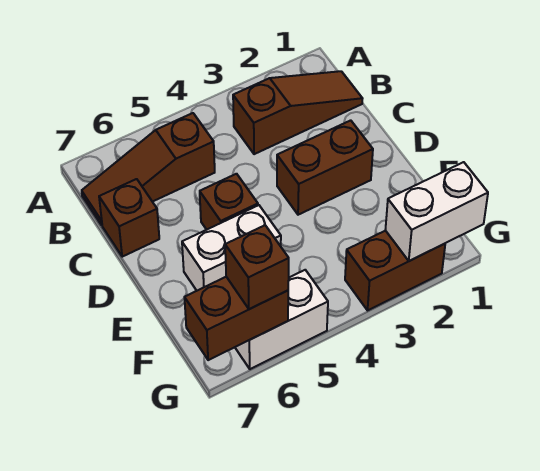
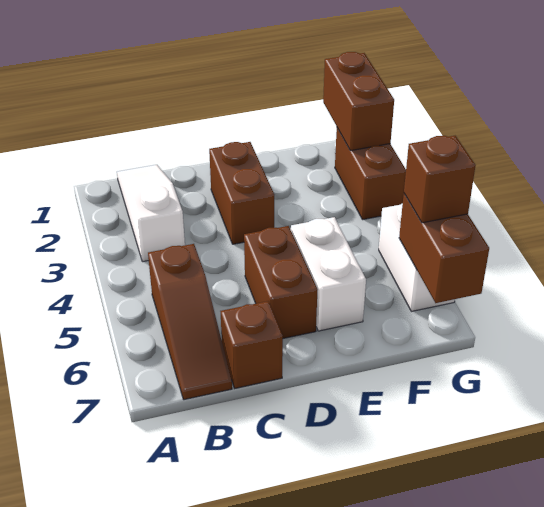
brown slope B1:B3 level 1 top 3 -> white slope B1:B3 level 1 top 3
brown brick D5 level 1 -> brown brick D5:D6 level 1
white brick G1:G2 level 2 -> brown brick G1:G2 level 2

